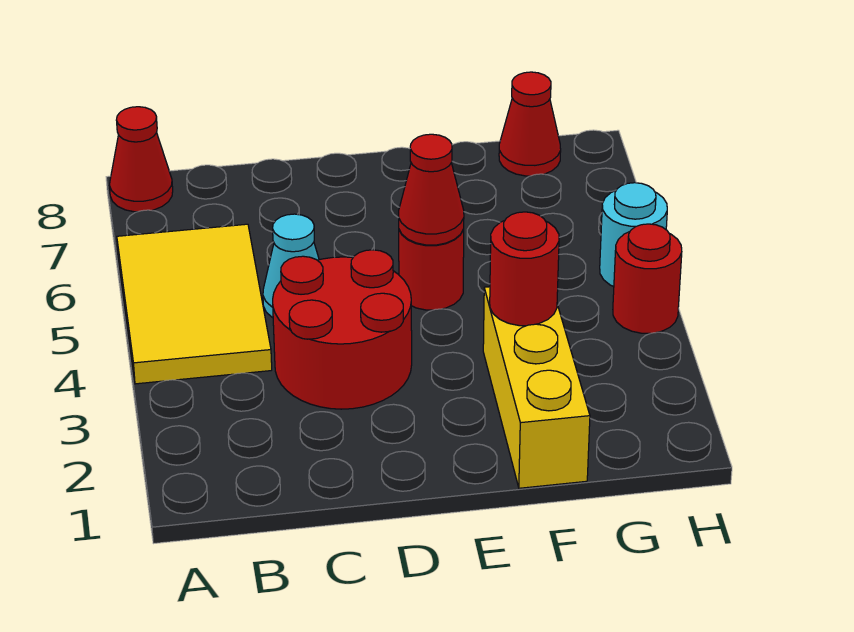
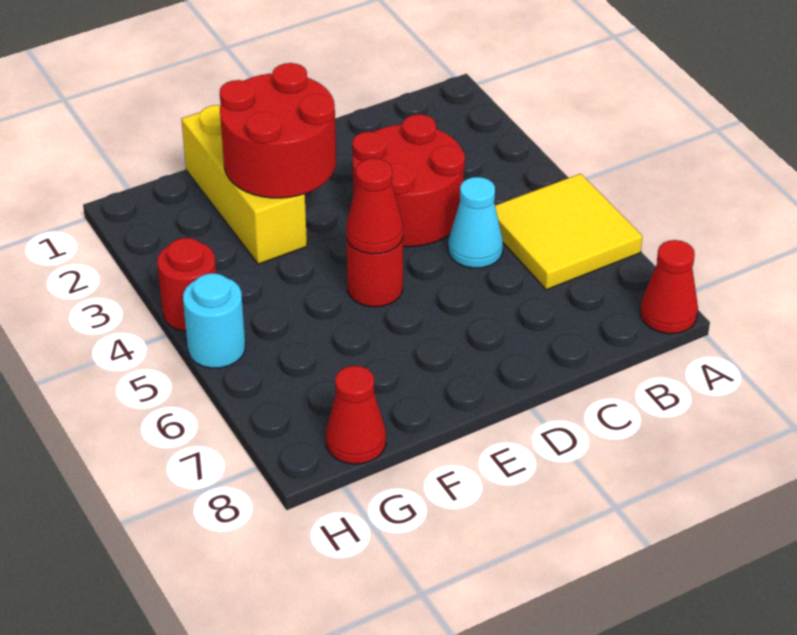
yellow tile A4:B6 level 1 -> yellow tile A5:B6 level 1
red round brick F3 level 2 -> red round brick E2:F3 level 2

